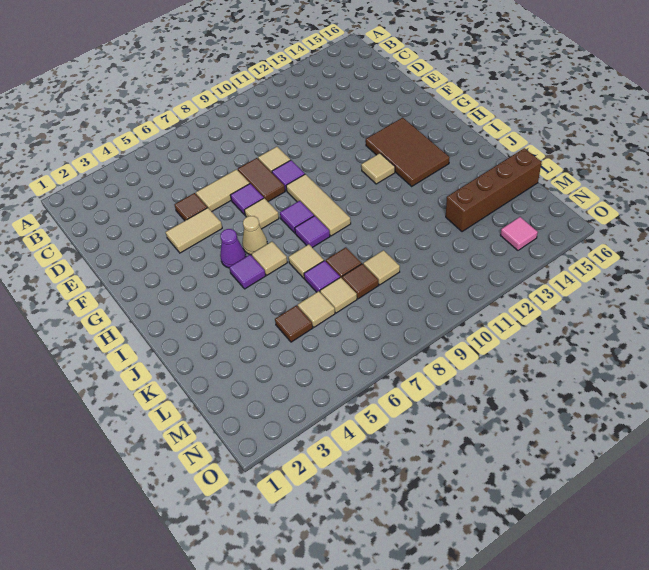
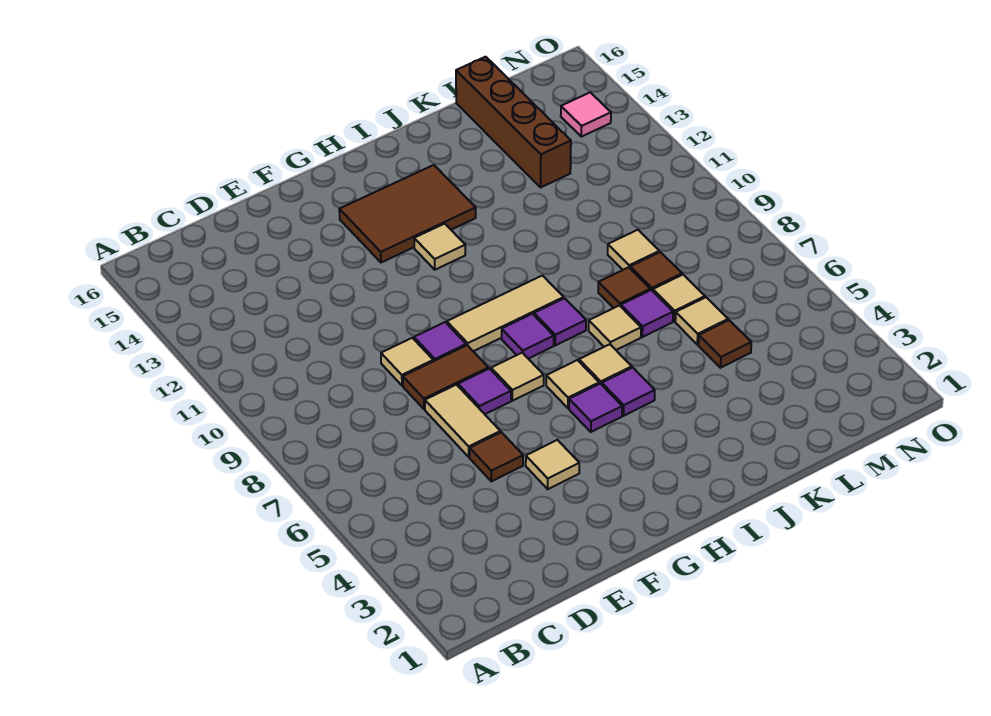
tan tile F4:F5 level 1 -> tan tile F4 level 1
purple cone H5 level 1 -> purple tile H5 level 1
tan cone H6 level 1 -> tan tile H6 level 1

